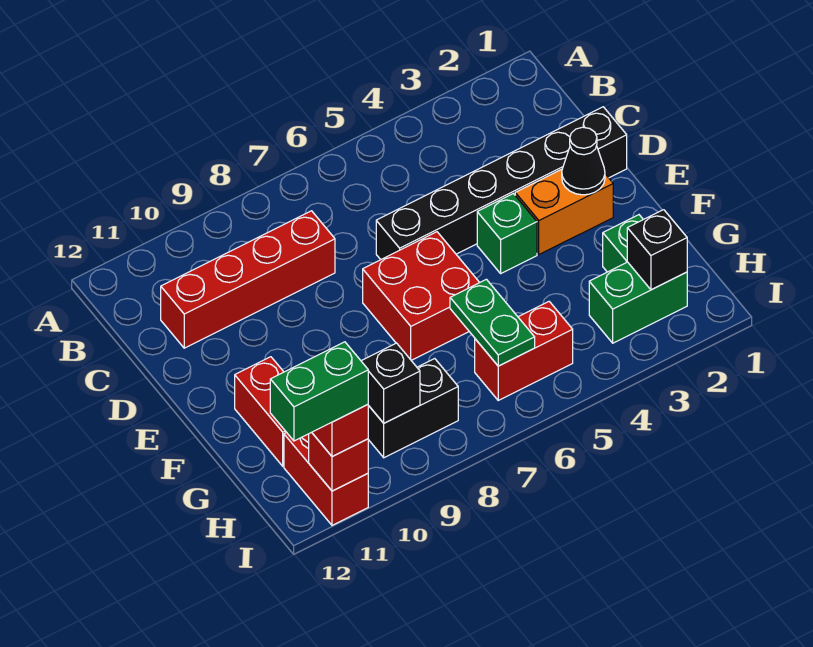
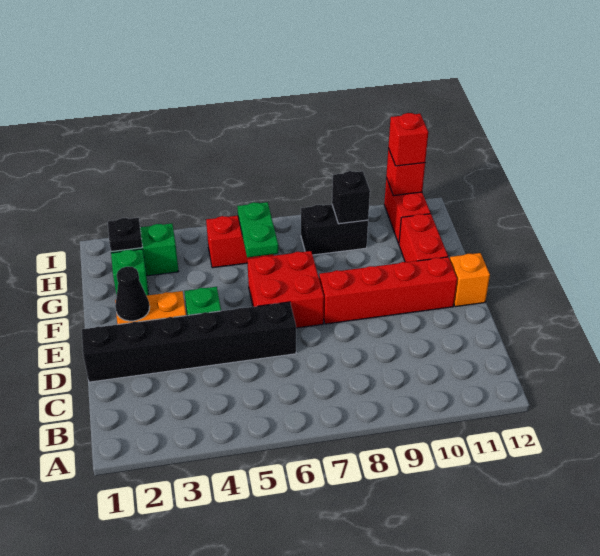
red brick C8:C11 level 1 -> red brick E8:E11 level 1
none -> orange brick E12 level 1
black brick H2 level 2 -> black plate H2 level 2
green brick I11:I12 level 4 -> none

